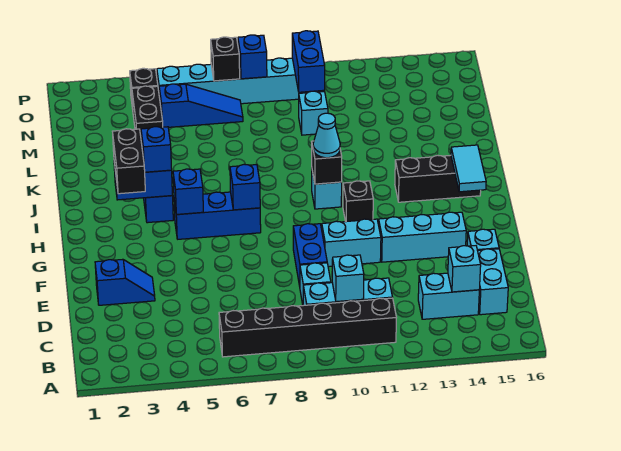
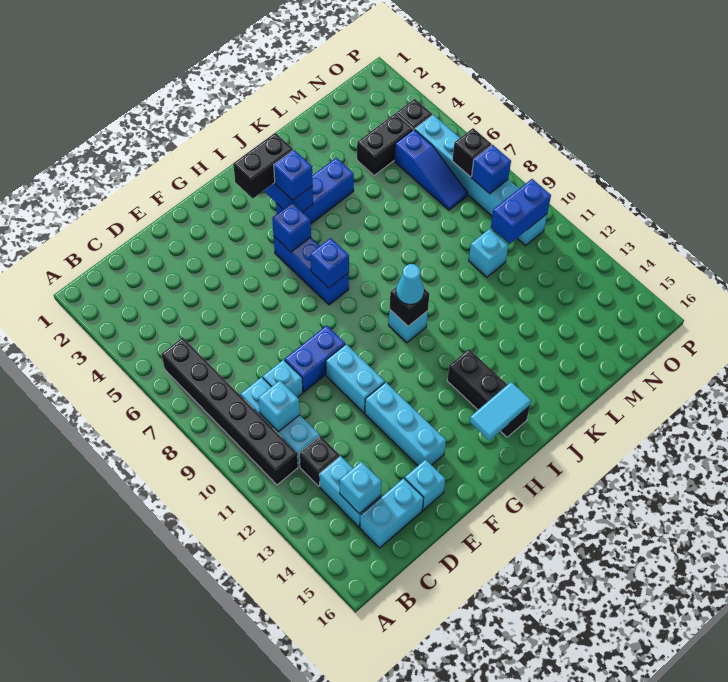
blue slope E2:E3 level 1 top 2 -> none
black brick H11 level 1 -> black brick C12 level 1

